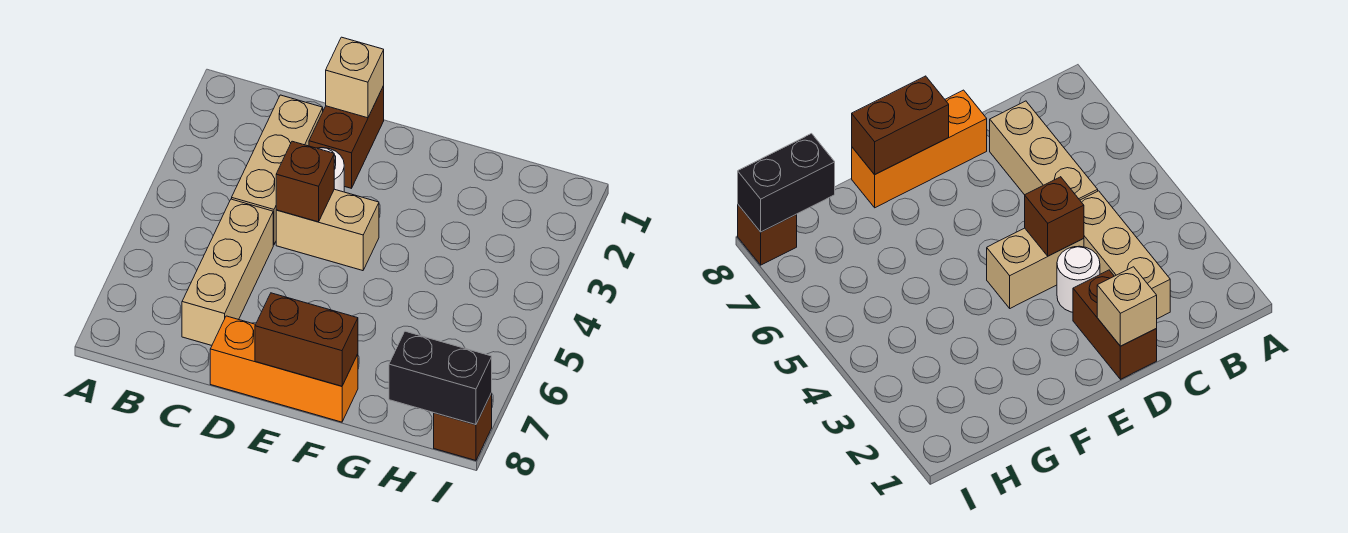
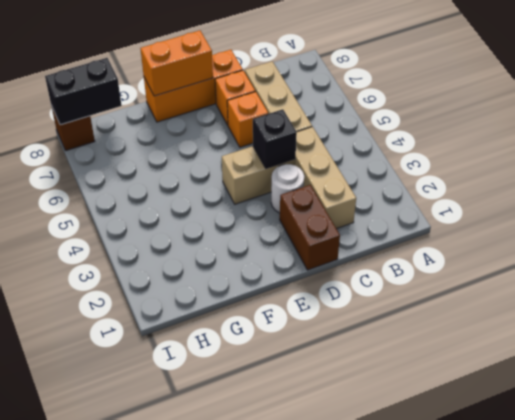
tan brick D1 level 2 -> none
brown brick D4 level 2 -> black brick D4 level 2
none -> orange brick D6 level 1
none -> orange brick D7 level 1
brown brick E8:F8 level 2 -> orange brick E8:F8 level 2

